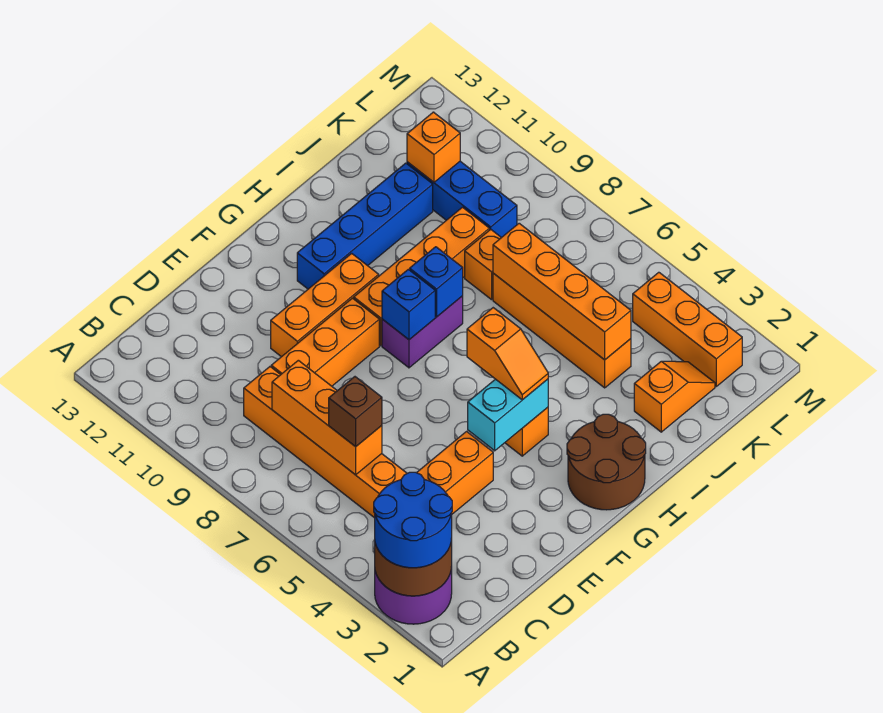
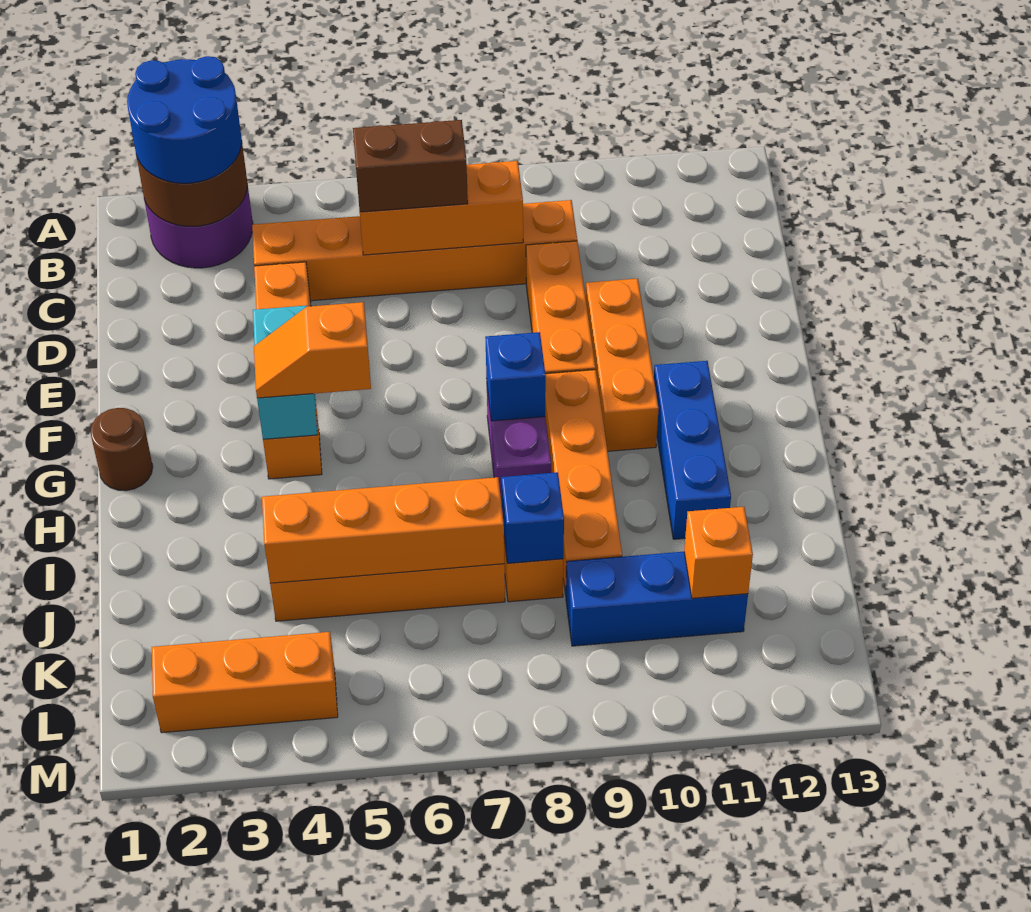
brown brick C6 level 3 -> brown brick C6:C7 level 3
brown round brick G1:H2 level 1 -> brown round brick G1 level 1
blue brick G11:J11 level 1 -> blue brick G11:I11 level 1
blue brick H8 level 2 -> blue brick J8 level 2
orange slope J2:K2 level 1 top J -> none

